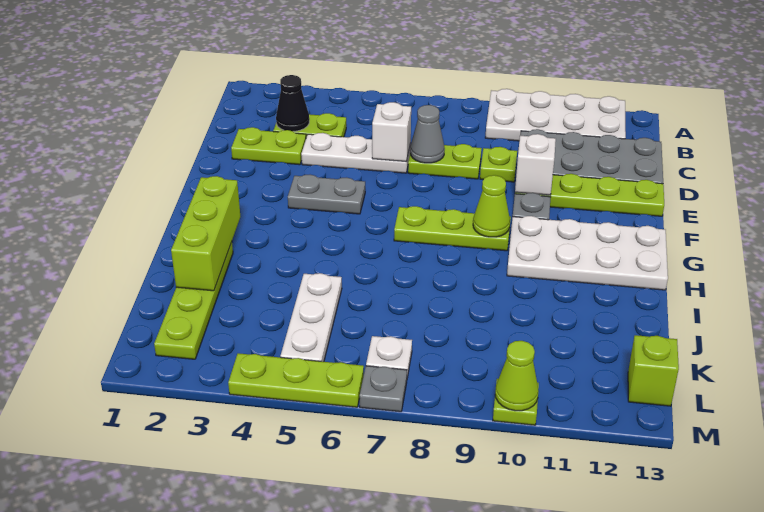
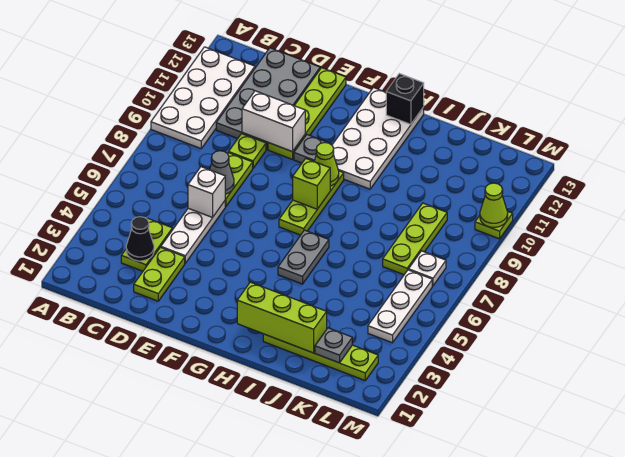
white brick E10 level 2 -> white brick D10:E10 level 2
grey plate F4:F5 level 1 -> grey plate H5:H6 level 1
none -> black brick H13 level 2
white plate J5:L5 level 1 -> white plate L4:L6 level 1
lime brick L13 level 1 -> lime brick G8 level 2
lime plate M4:M6 level 1 -> lime plate K7:K9 level 1
grey plate M7 level 1 -> grey plate K2 level 2

